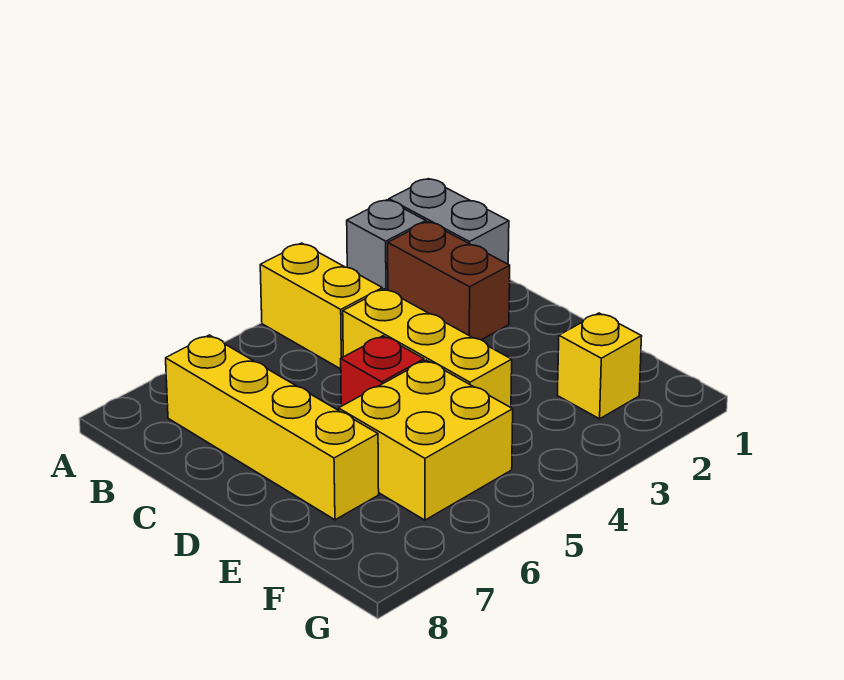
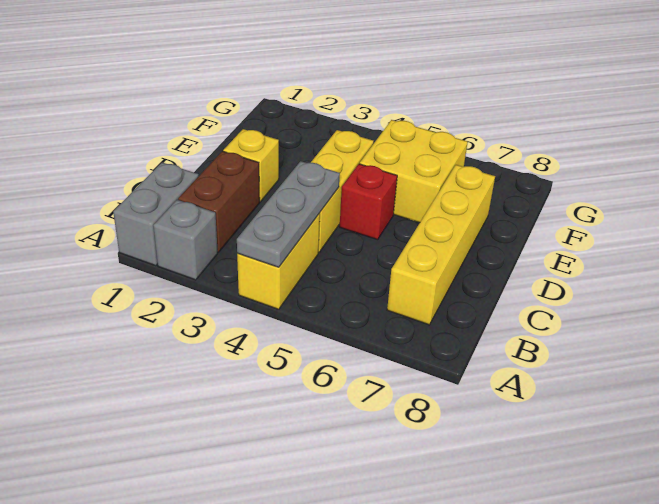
none -> grey plate A4:C4 level 2
yellow brick F2 level 1 -> yellow brick D2 level 1

